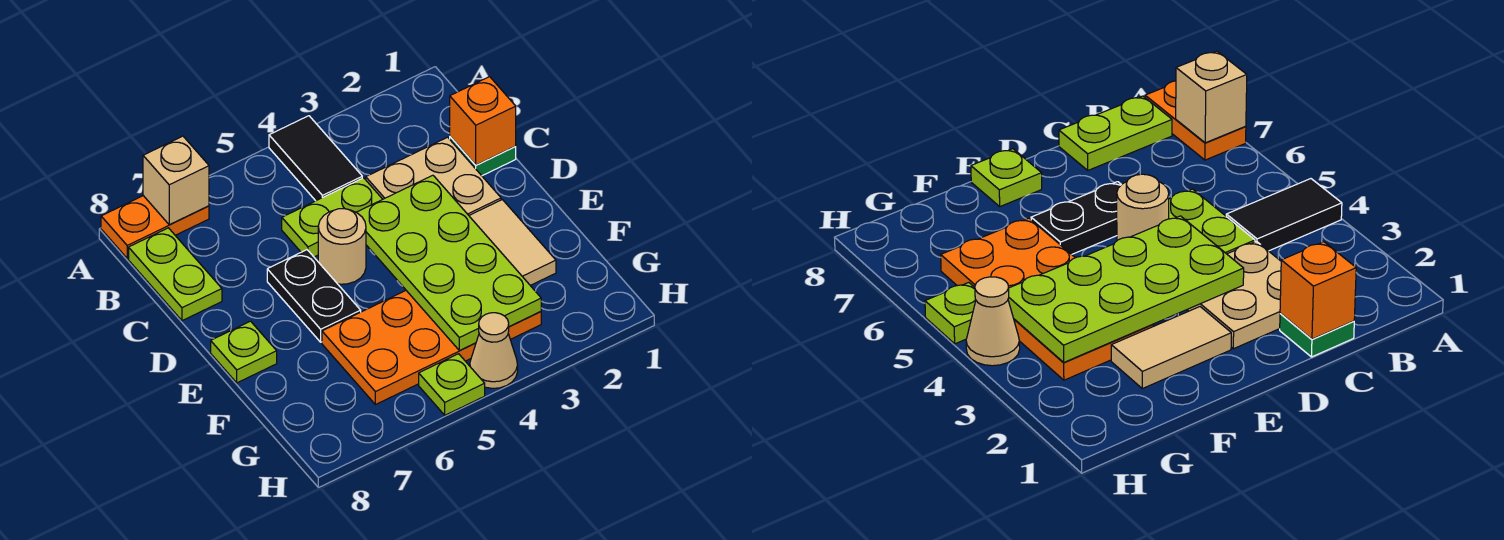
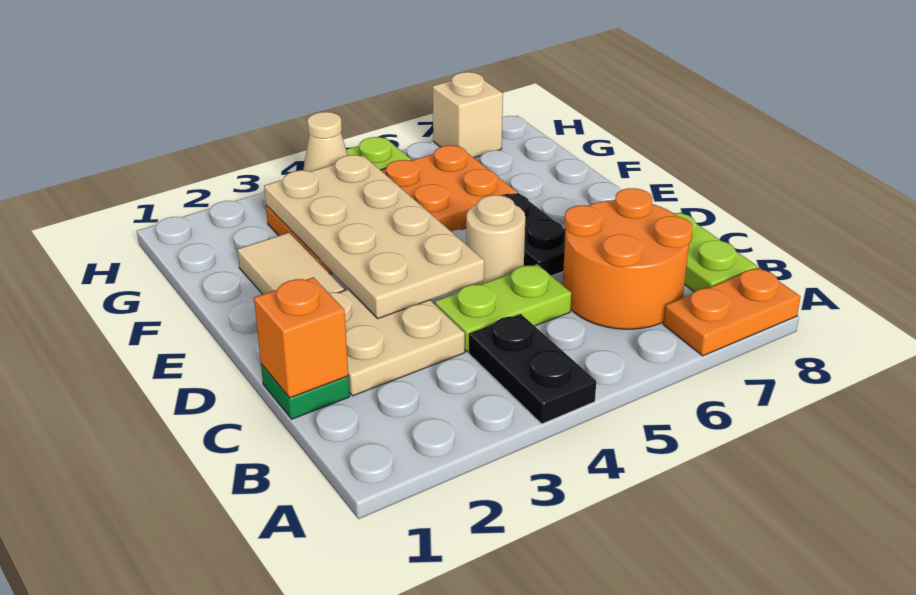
black tile A4:B4 level 1 -> black plate A4:B4 level 1
tan brick A7 level 2 -> tan brick H7 level 1
none -> orange round brick B6:C7 level 1
lime plate D3:G4 level 2 -> tan plate D3:G4 level 2
lime plate E8 level 1 -> none

